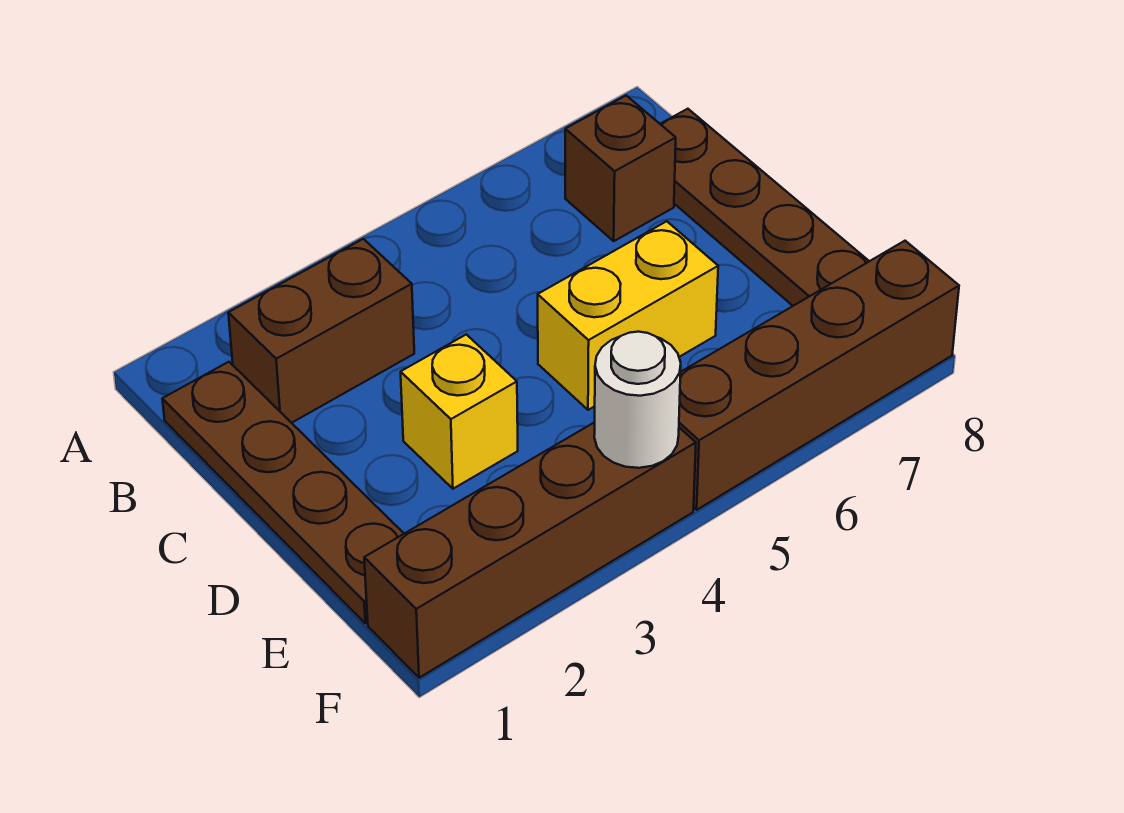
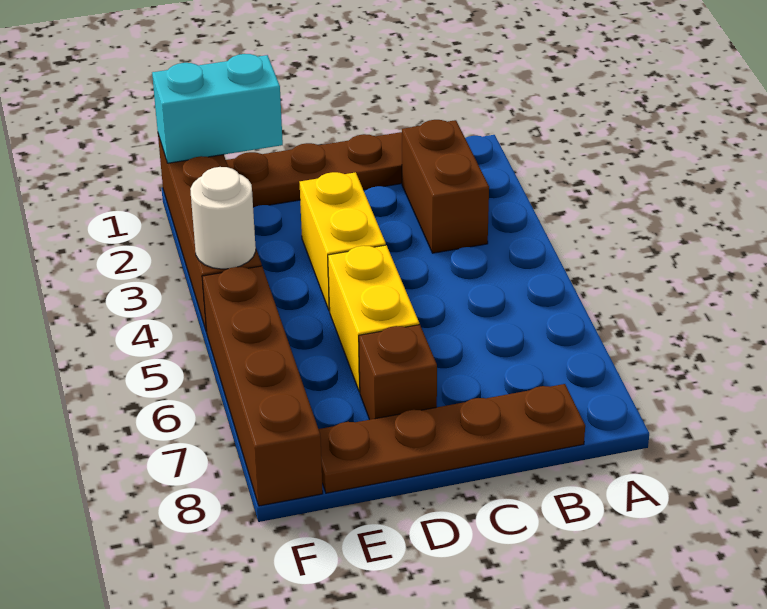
brown brick B7 level 1 -> brown brick D7 level 1
yellow brick D3 level 1 -> yellow brick D3:D4 level 1
none -> cyan brick E1:F1 level 2

